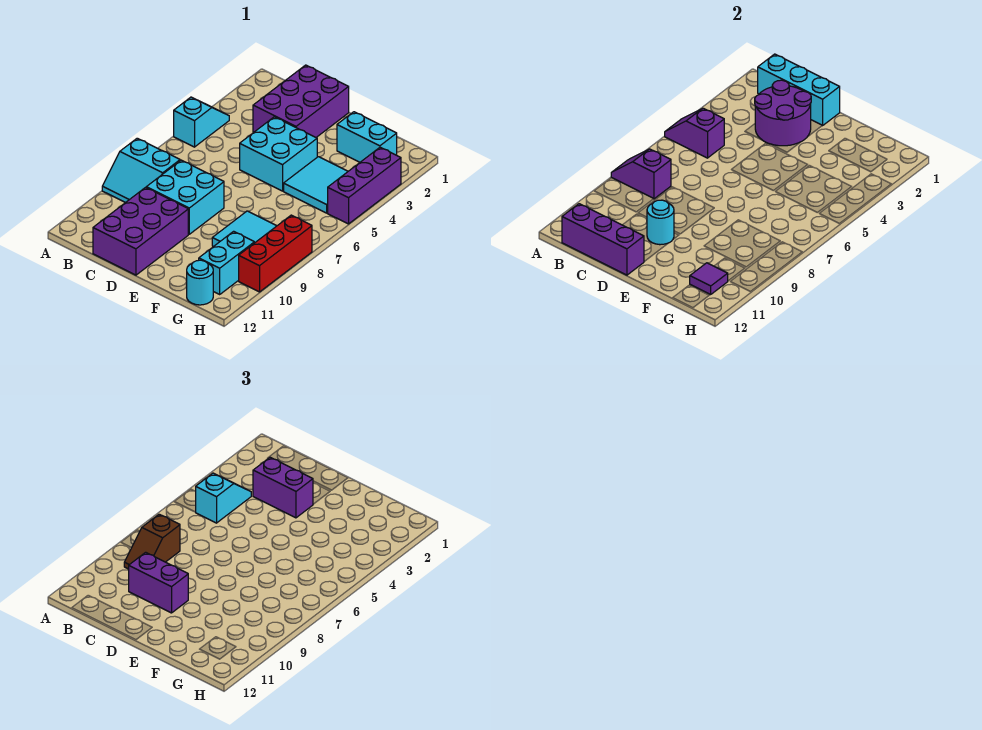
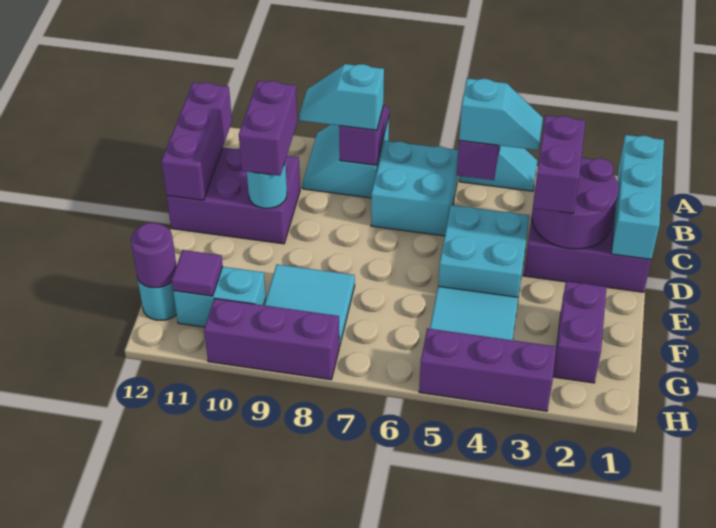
brown slope B8:B9 level 3 top 8 -> cyan slope B8:B9 level 3 top 8
cyan brick C8:D9 level 1 -> cyan brick B6:C7 level 1
cyan brick F2:G2 level 1 -> purple brick F2:G2 level 1
none -> purple round brick G12 level 2
red brick H8:H10 level 1 -> purple brick H8:H10 level 1

